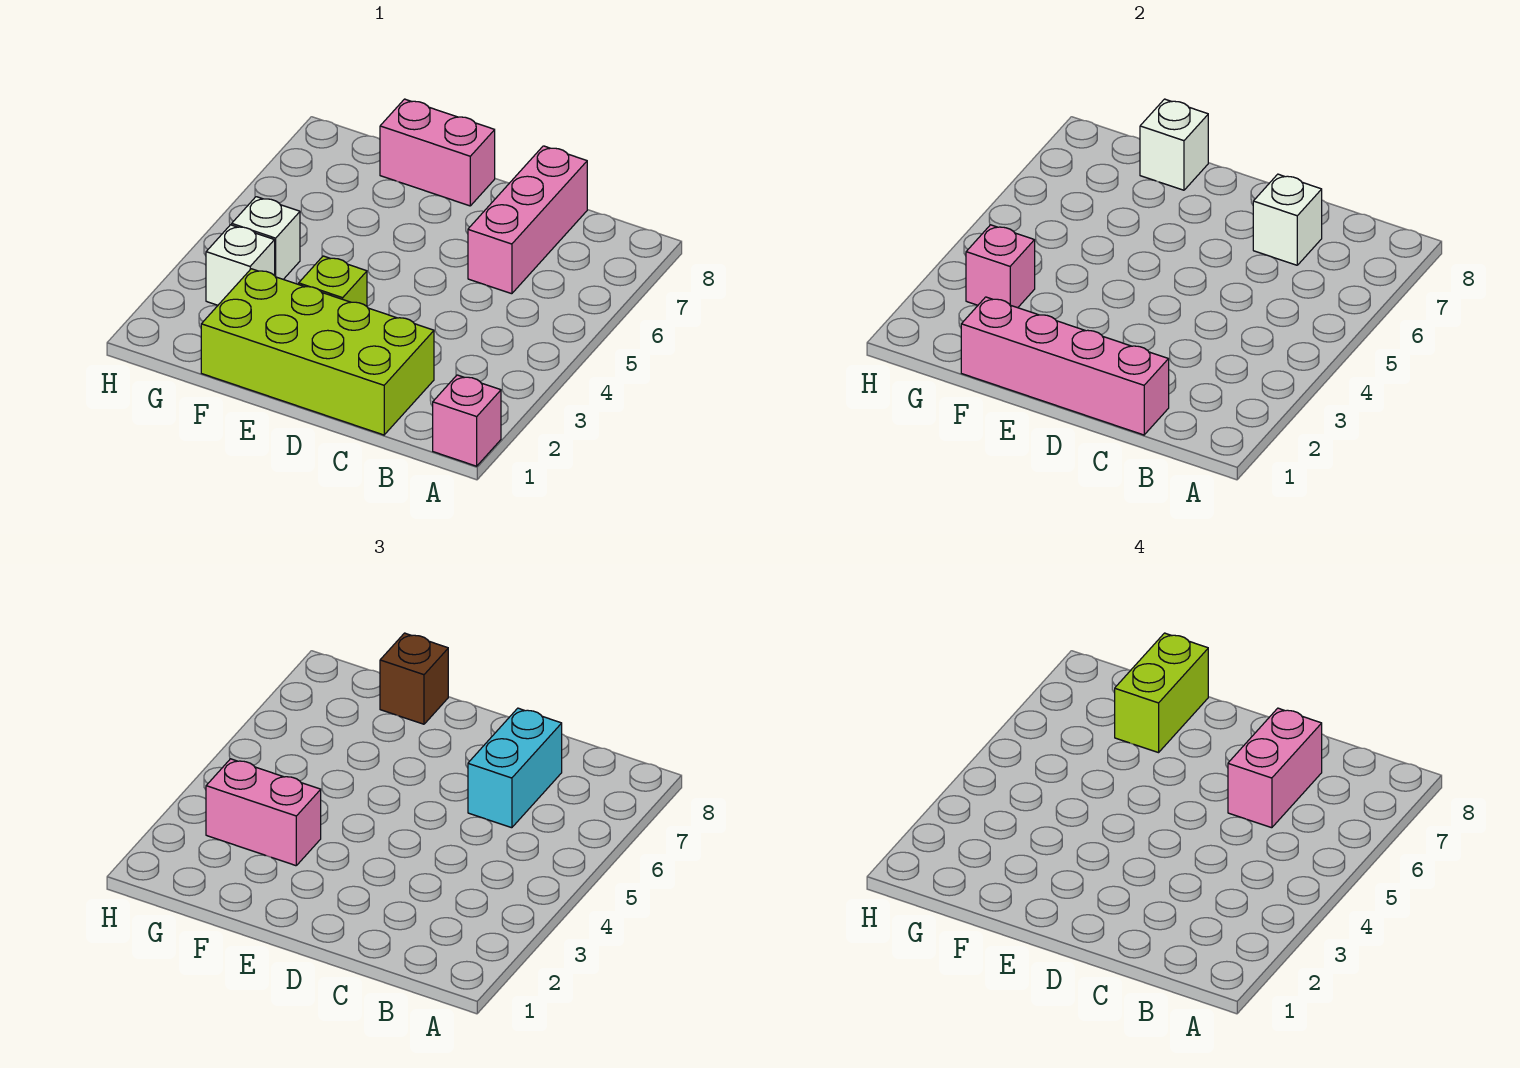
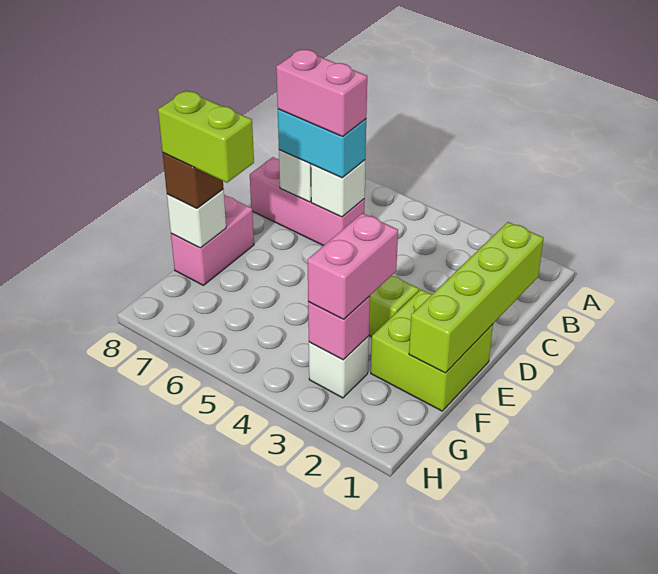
pink brick A1 level 1 -> none
lime brick C1:F2 level 1 -> lime brick E1:F2 level 1
pink brick C1:F1 level 2 -> lime brick C1:F1 level 2
white brick G4 level 1 -> white brick C6 level 2

